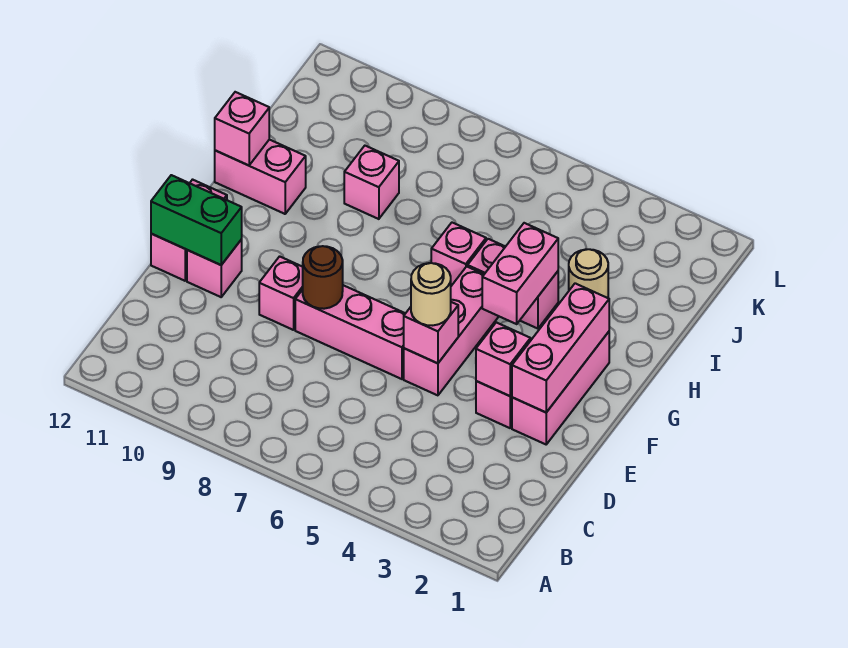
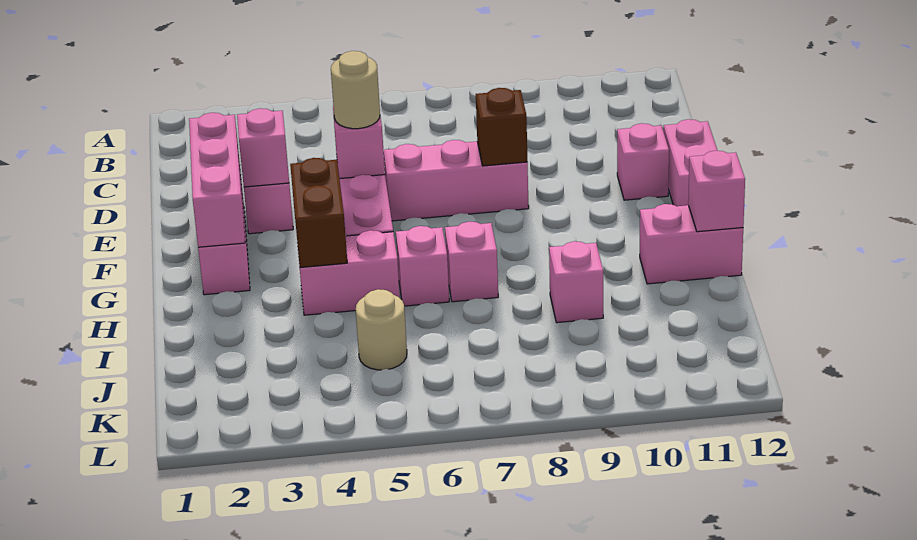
brown round brick E8 level 2 -> brown brick E8 level 2
pink brick E9 level 1 -> pink brick H7 level 1
green brick E11:E12 level 2 -> none
pink brick G4:H4 level 2 -> brown brick G4:H4 level 2
tan round brick I3 level 1 -> tan round brick J5 level 1

